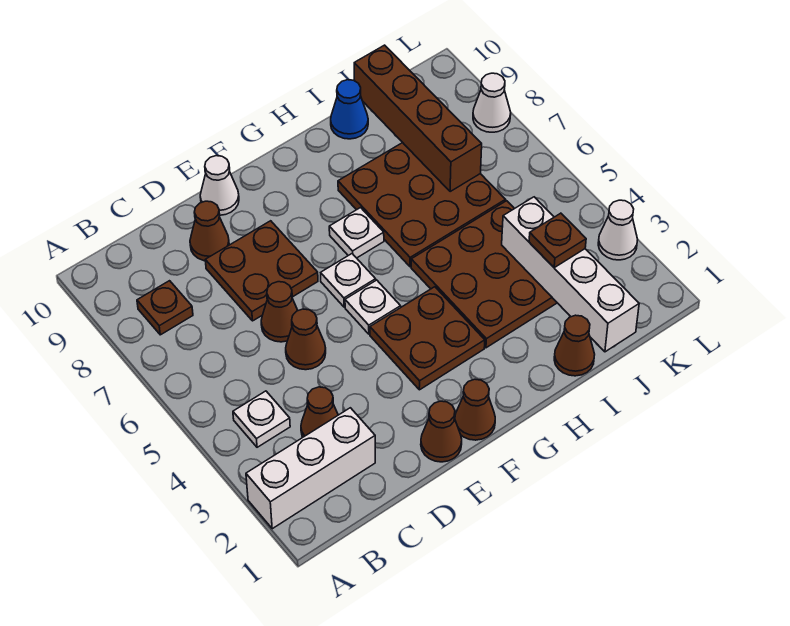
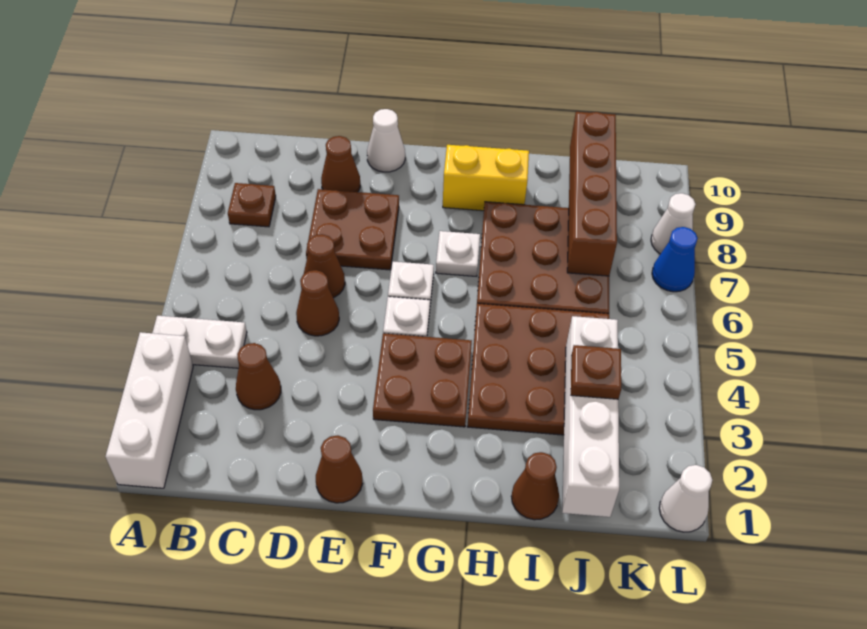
white brick A2:C2 level 1 -> white brick A1:A3 level 1
white plate B4 level 1 -> white plate A4:B4 level 1
brown cone F1 level 1 -> none
none -> yellow brick G9:H9 level 1
blue cone I10 level 1 -> blue cone L7 level 1
white cone L3 level 1 -> white cone L1 level 1

